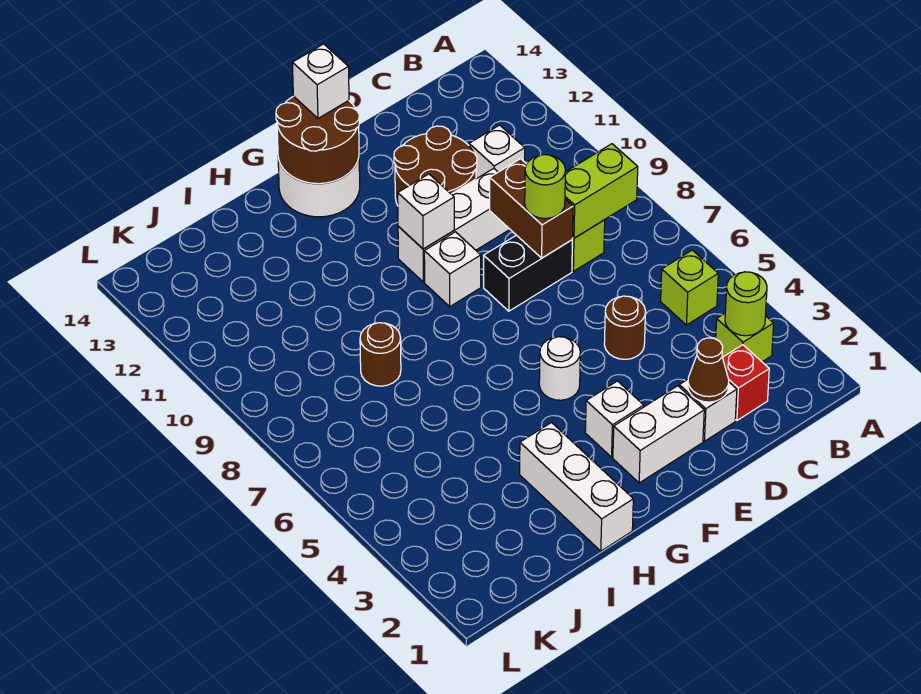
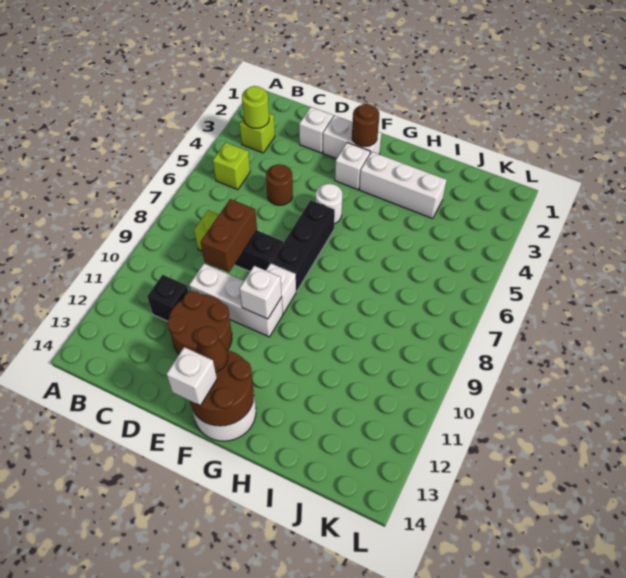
lime brick B8:C8 level 2 -> none
red brick C2 level 1 -> none
white brick C11 level 1 -> black brick C11 level 1
brown cone D2 level 2 -> brown cone F13 level 3
lime round brick D8 level 3 -> none
none -> black brick F6:F8 level 1
white brick H1:H3 level 1 -> white brick G3:I3 level 1
brown round brick I8 level 1 -> brown round brick F2 level 2

